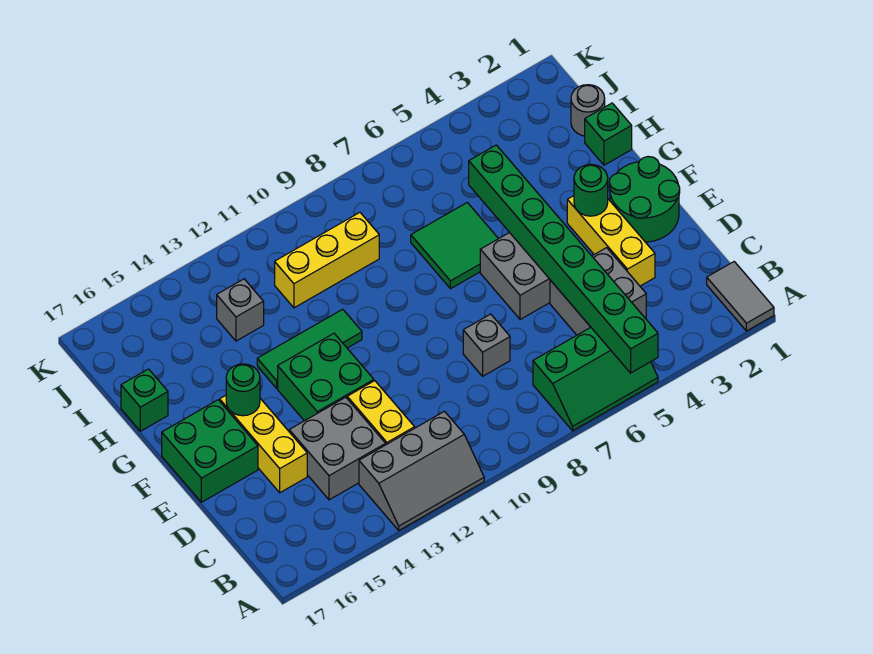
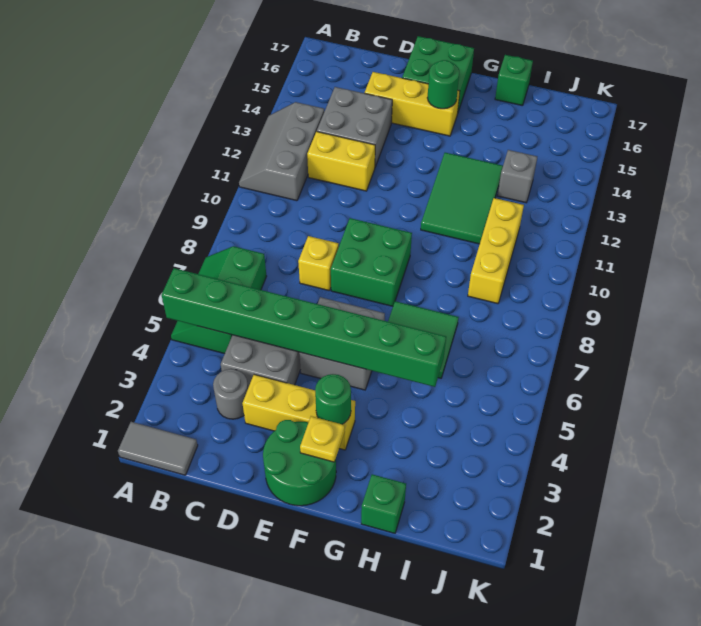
grey brick D8 level 1 -> yellow brick D8 level 1
green brick E12:F13 level 1 -> green brick E8:F9 level 1
none -> yellow plate F2 level 2
green tile G11:G13 level 1 -> green tile G11:H13 level 1
grey round brick I1 level 1 -> grey round brick C3 level 1

